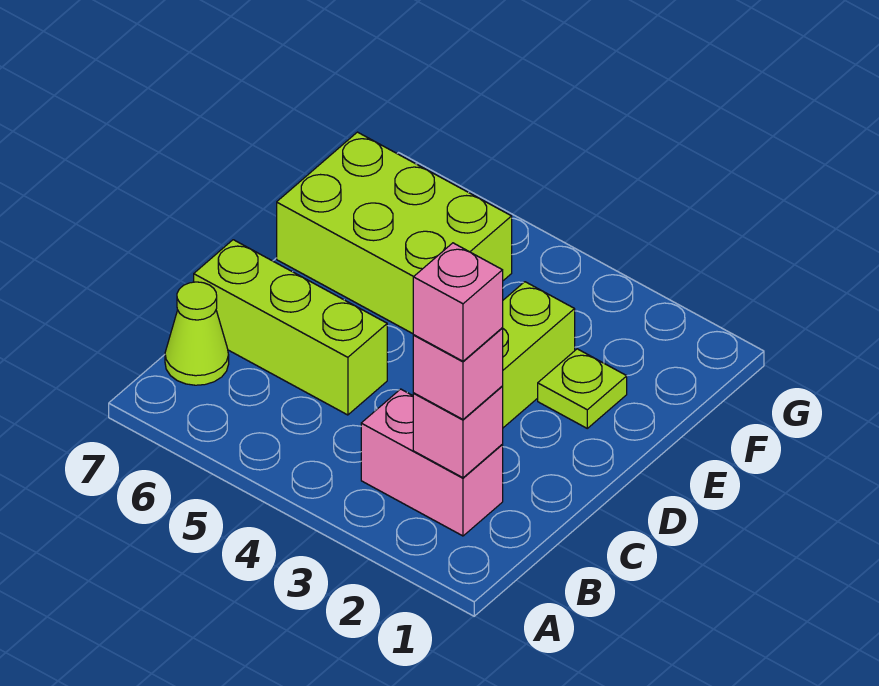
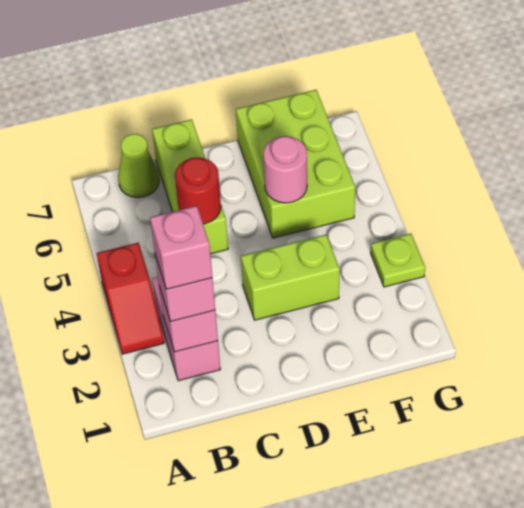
none -> red slope A3:A4 level 1 top 4
none -> red round brick C5 level 2
lime plate E2 level 1 -> lime plate G3 level 1
none -> pink round brick E5 level 2

